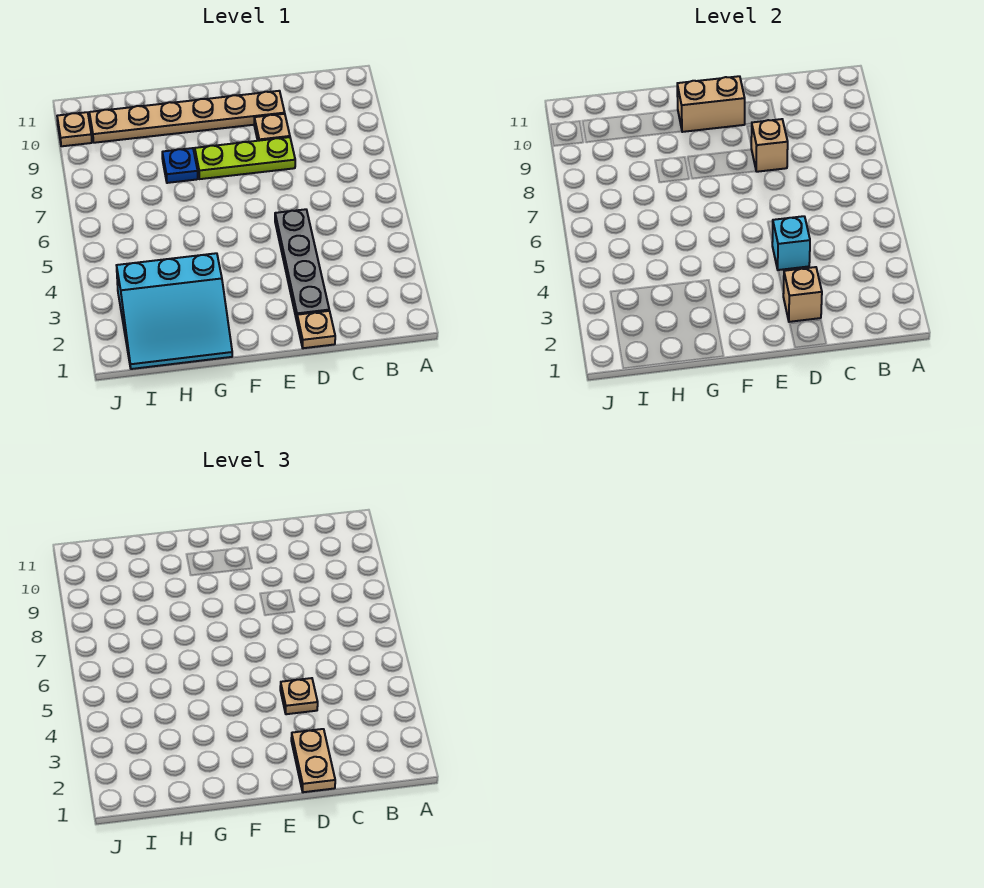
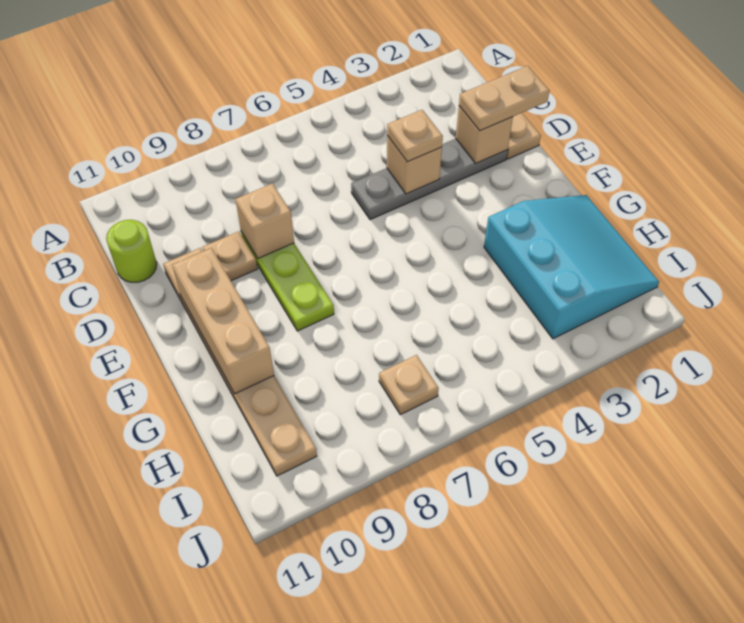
none -> lime round brick C11 level 1
cyan brick D4 level 2 -> tan brick D4 level 2
tan brick E10:F10 level 2 -> tan brick E10:G10 level 2
blue plate G8 level 1 -> none
tan plate J10 level 1 -> tan plate I7 level 1

